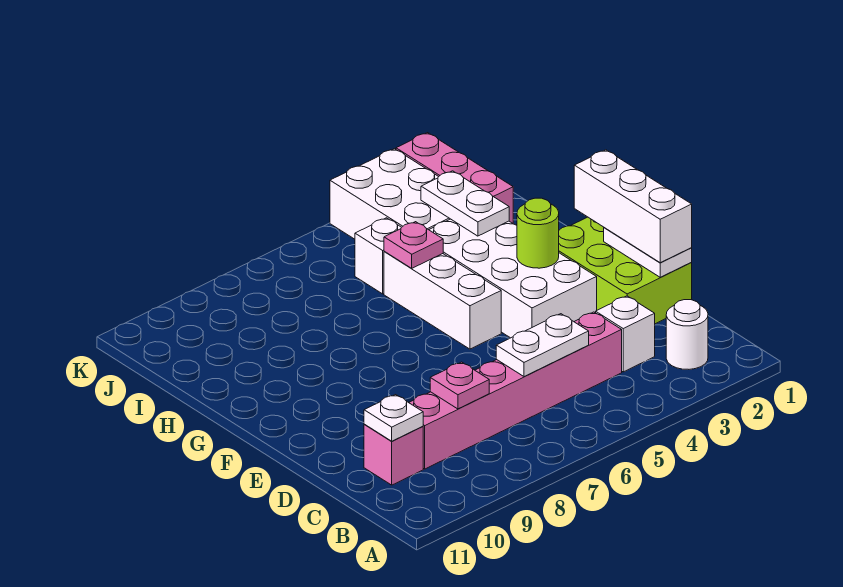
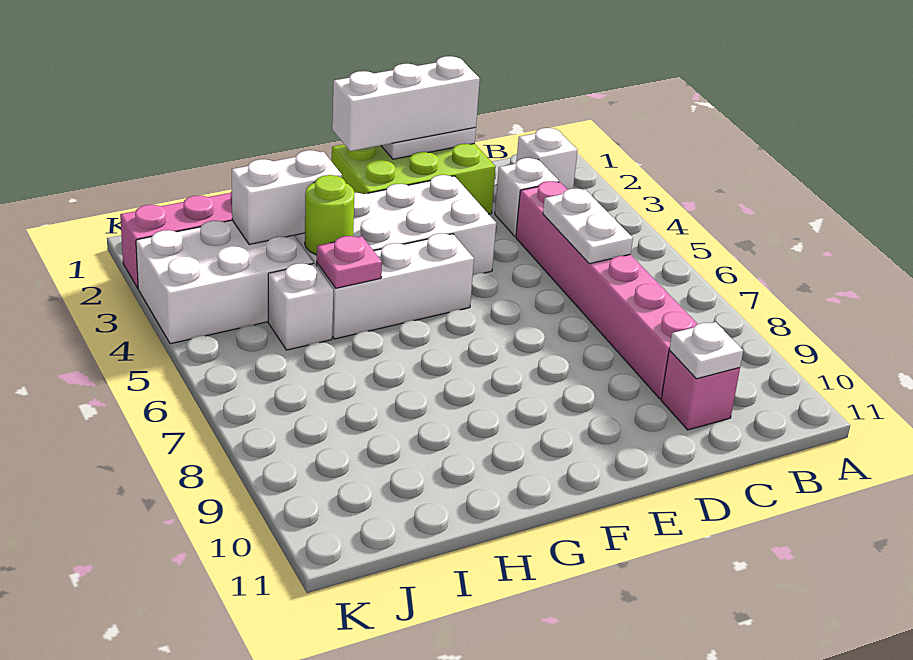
white round brick B2 level 1 -> white brick B2 level 1
pink plate C8 level 2 -> none
lime round brick F3 level 2 -> lime round brick H4 level 2
white plate H3:I3 level 2 -> white brick H3:I3 level 2

